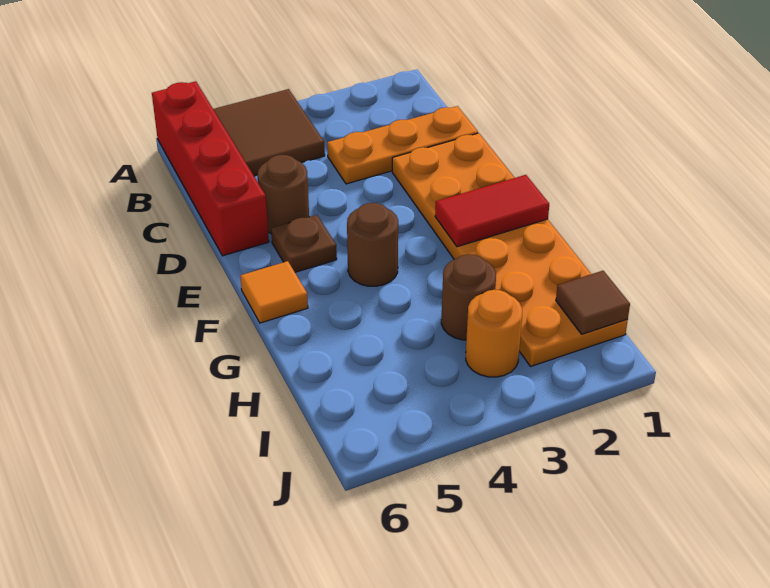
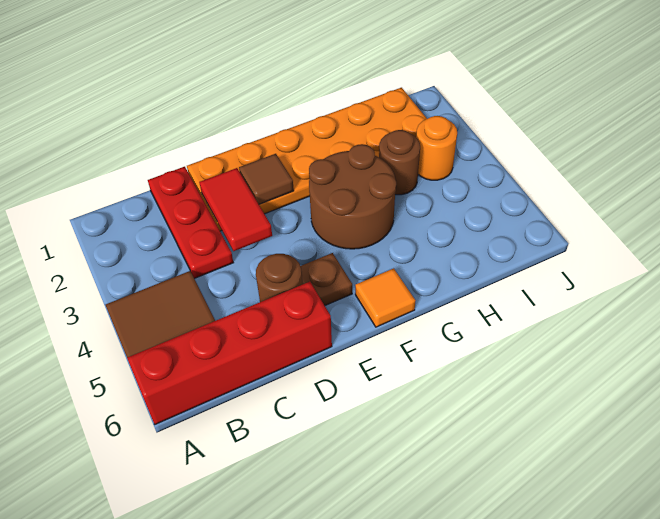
orange plate C1:C3 level 1 -> red plate C1:C3 level 1
red tile F1:F2 level 2 -> red tile D2:D3 level 2
brown round brick F4 level 1 -> brown round brick F3:G4 level 1
brown tile I1 level 2 -> brown tile E2 level 2

